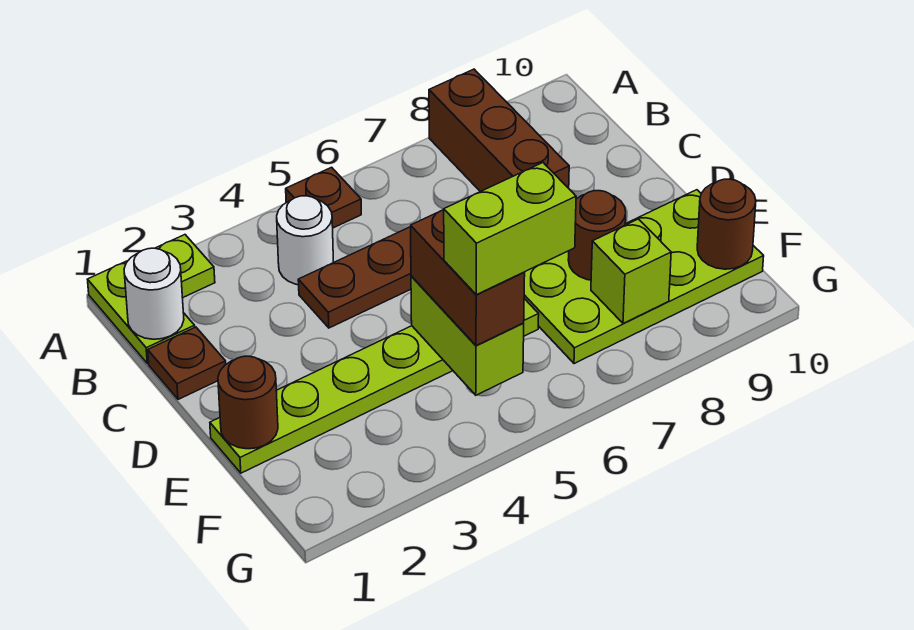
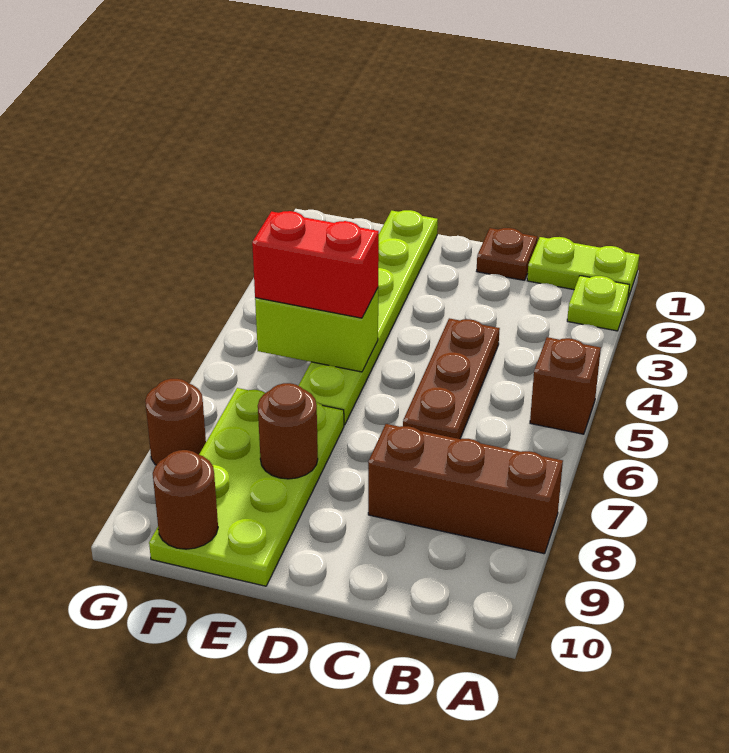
brown plate A5 level 1 -> brown brick A5 level 1
white round brick B1 level 2 -> none
white round brick B4 level 1 -> none
brown round brick E1 level 2 -> brown round brick G8 level 1
brown brick E5:F5 level 3 -> red brick E5:F5 level 3
lime brick F5:F6 level 4 -> none
lime brick F8 level 2 -> none

